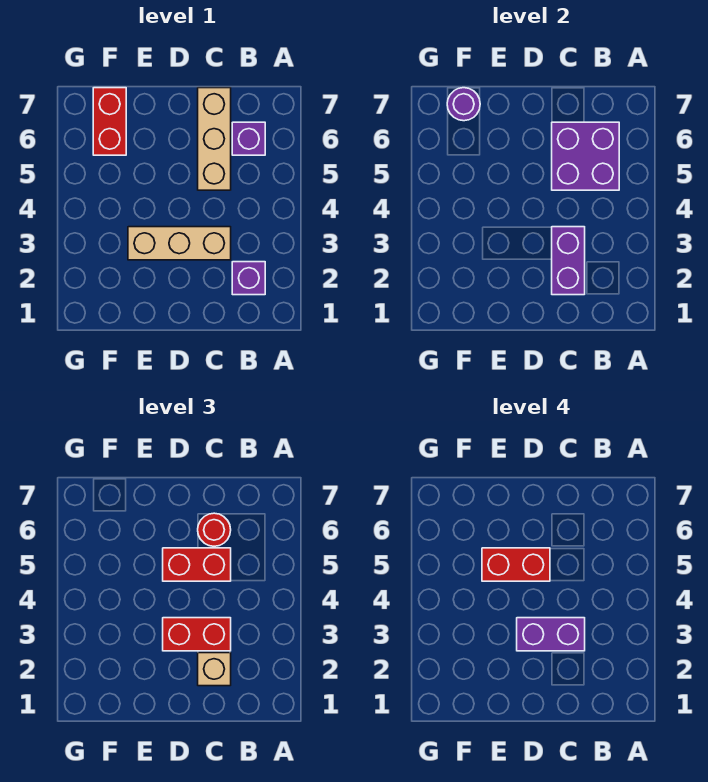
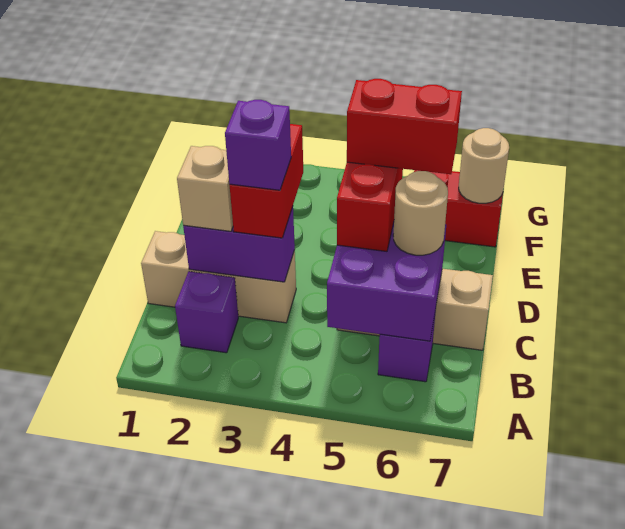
tan brick C3:E3 level 1 -> tan brick C1:C3 level 1
purple brick C3:D3 level 4 -> purple brick C3 level 4
red round brick C6 level 3 -> tan round brick C6 level 3
red brick D5:E5 level 4 -> red brick D5:D6 level 4
purple round brick F7 level 2 -> tan round brick F7 level 2

